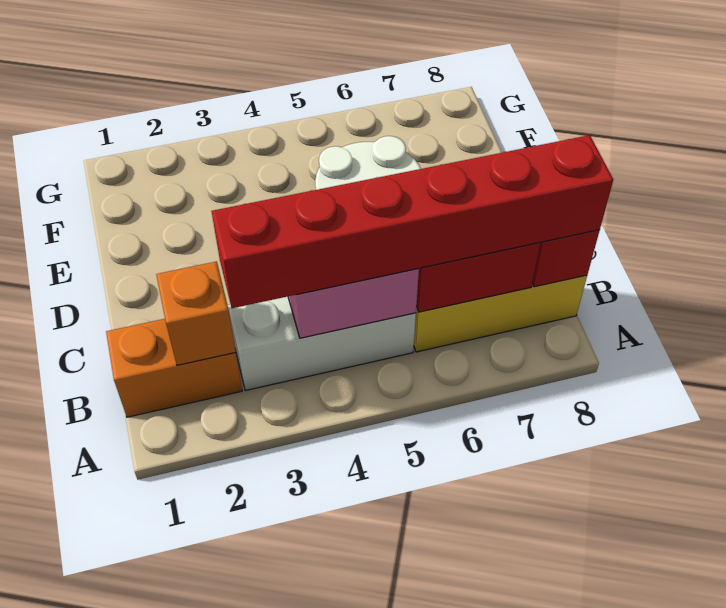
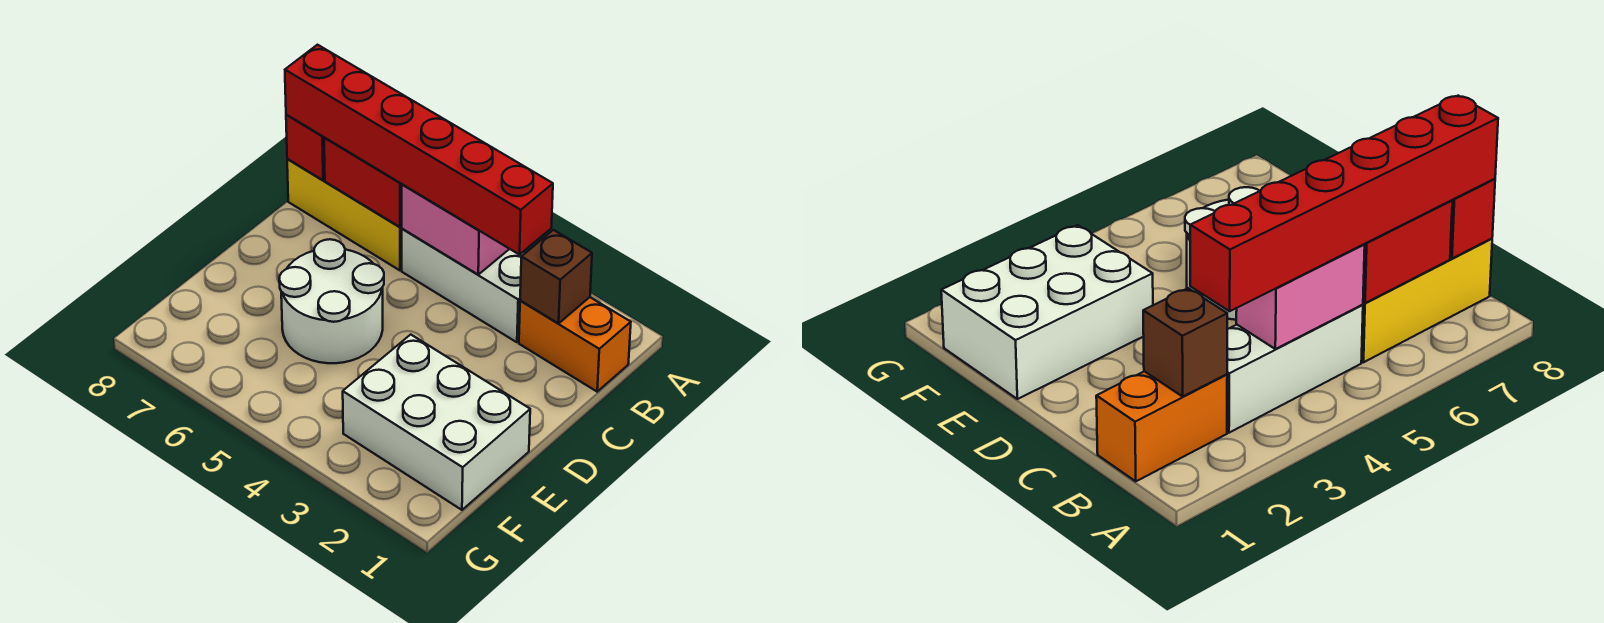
orange brick B2 level 2 -> brown brick B2 level 2
none -> white brick E1:F3 level 1

